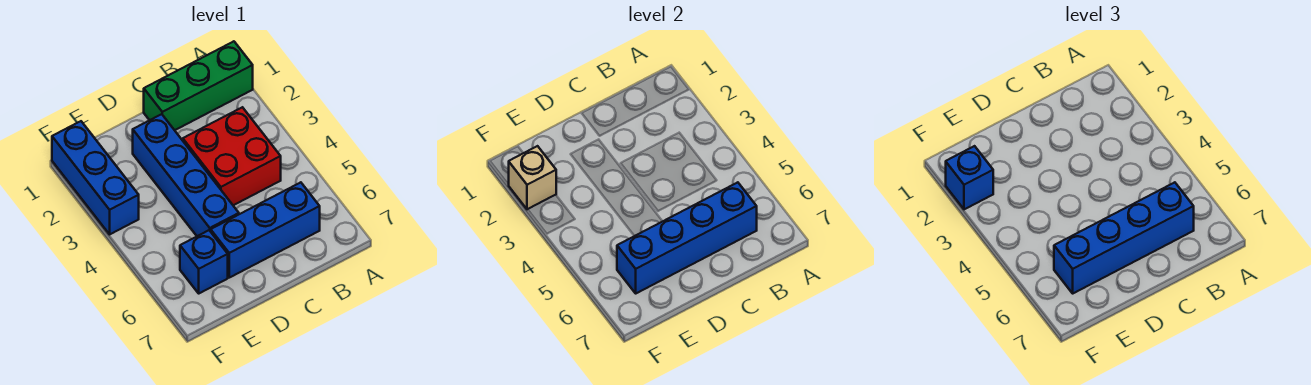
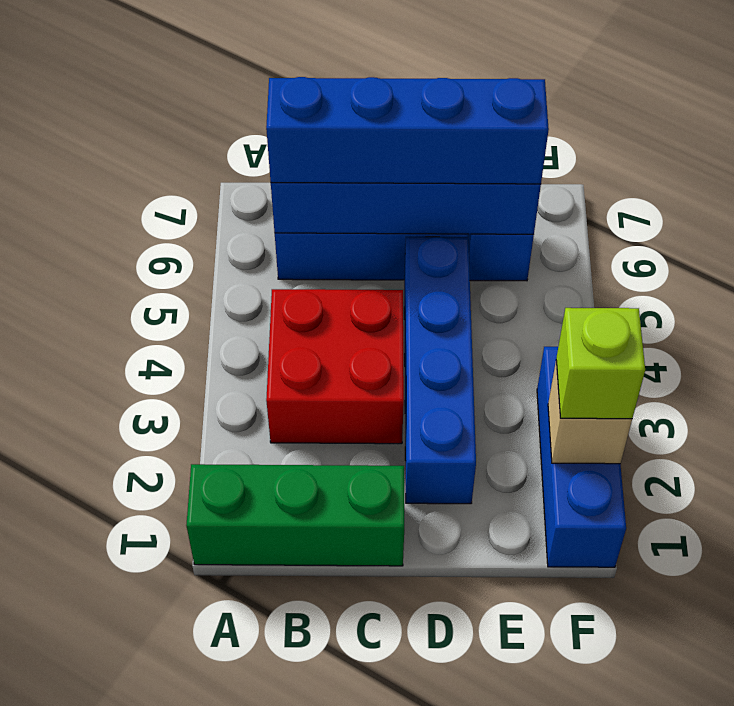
blue brick F2 level 3 -> lime brick F2 level 3

